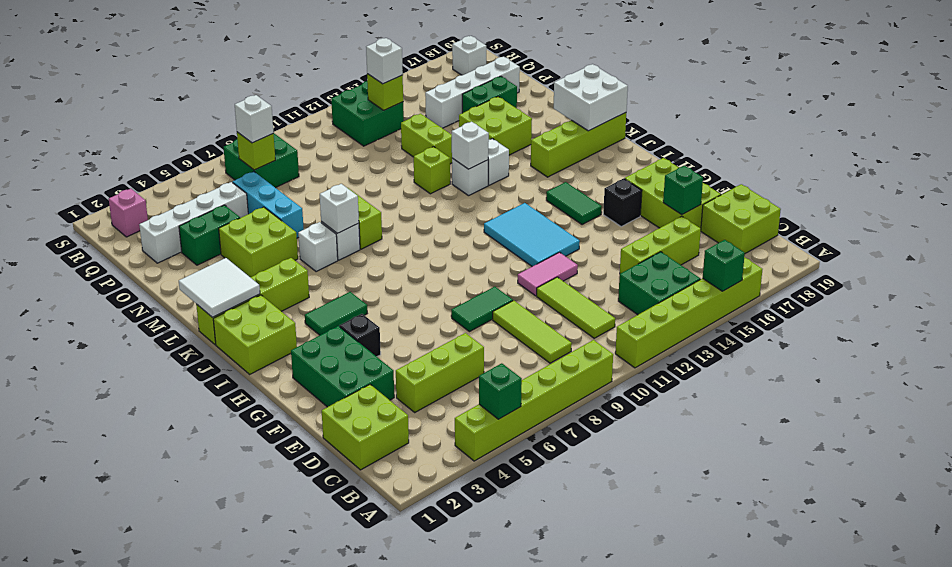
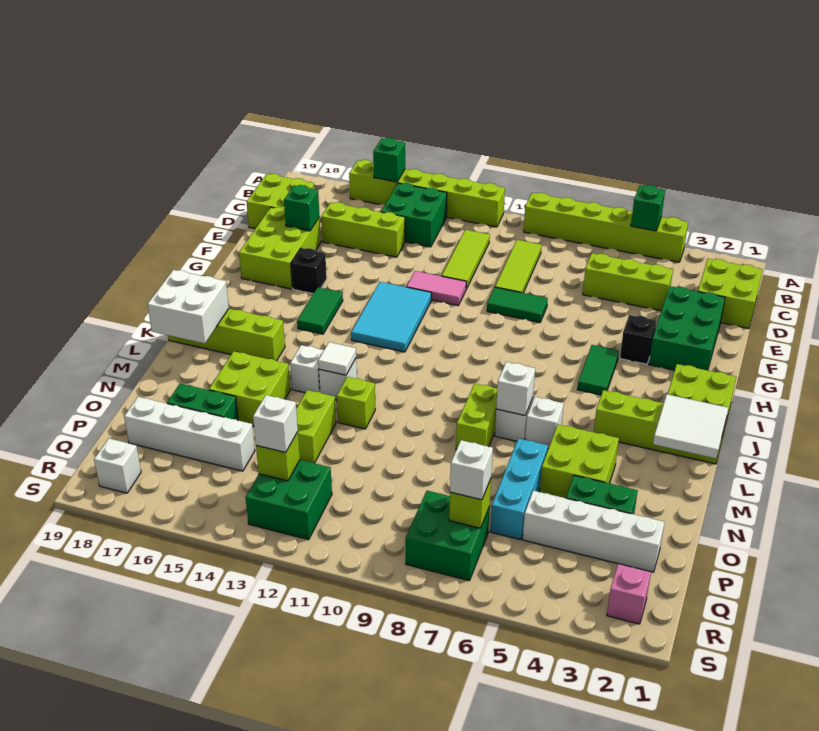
green tile I4:I5 level 1 -> green tile H5:I5 level 1
white brick L13 level 2 -> white tile L13 level 2

